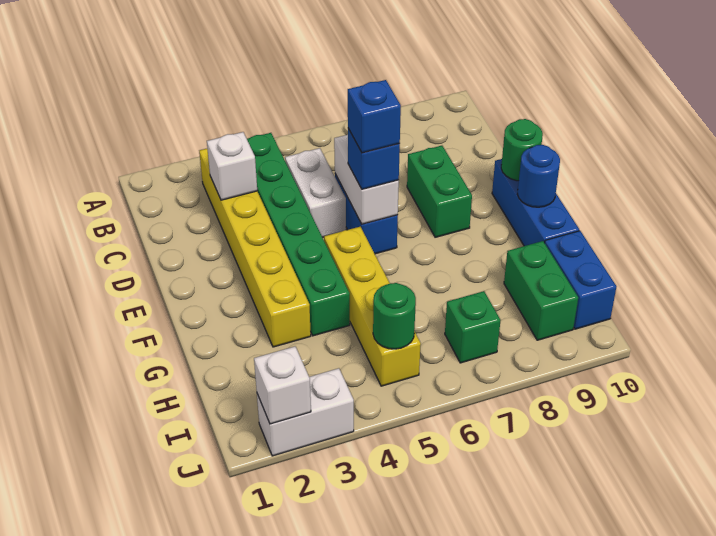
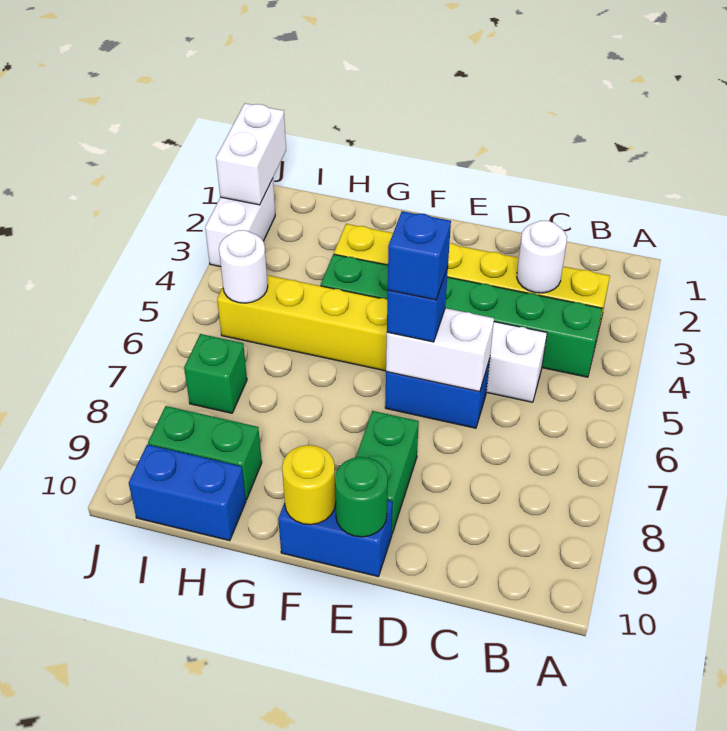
white brick C3 level 2 -> white round brick C3 level 2
green brick D8:E8 level 1 -> green brick E8:E9 level 1
blue brick E10:G10 level 1 -> blue brick E10:F10 level 1
blue round brick F10 level 2 -> yellow round brick F10 level 2
green round brick I5 level 2 -> white round brick I5 level 2
white brick J2 level 2 -> white brick J1:J2 level 2

